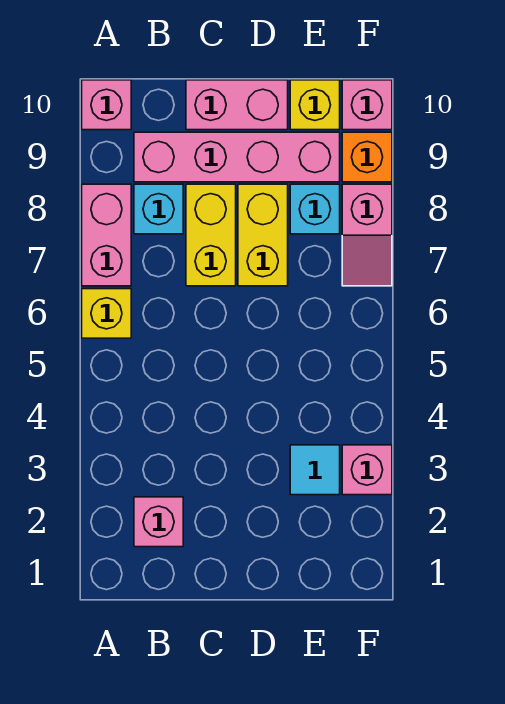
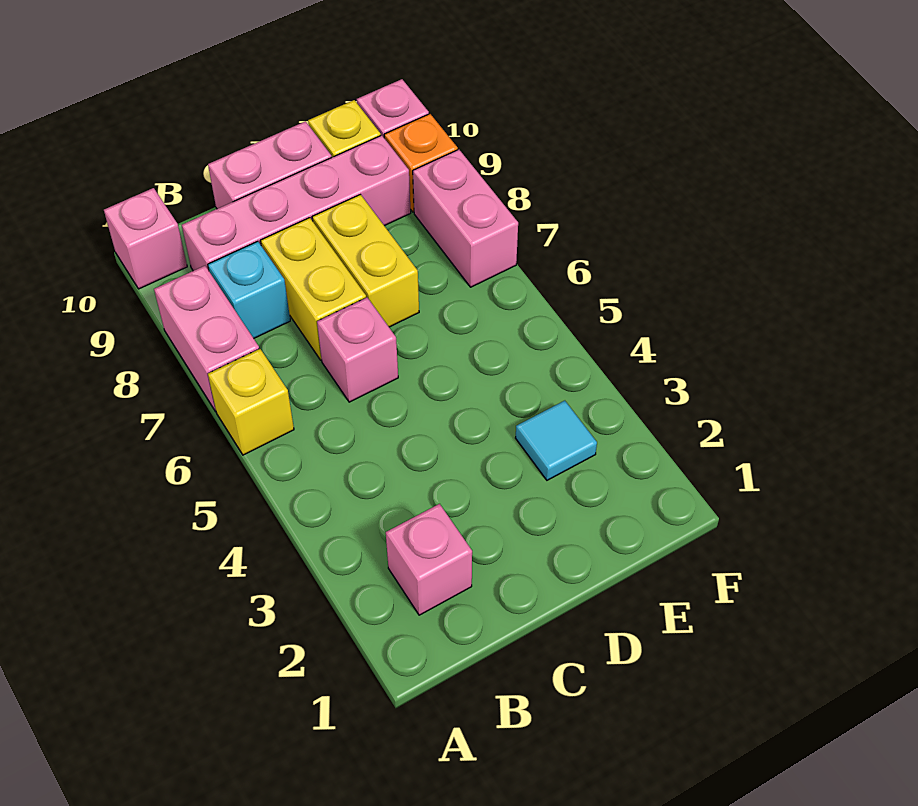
cyan brick E8 level 1 -> none
pink brick F3 level 1 -> pink brick C6 level 1
pink slope F7:F8 level 1 top 8 -> pink brick F7:F8 level 1

